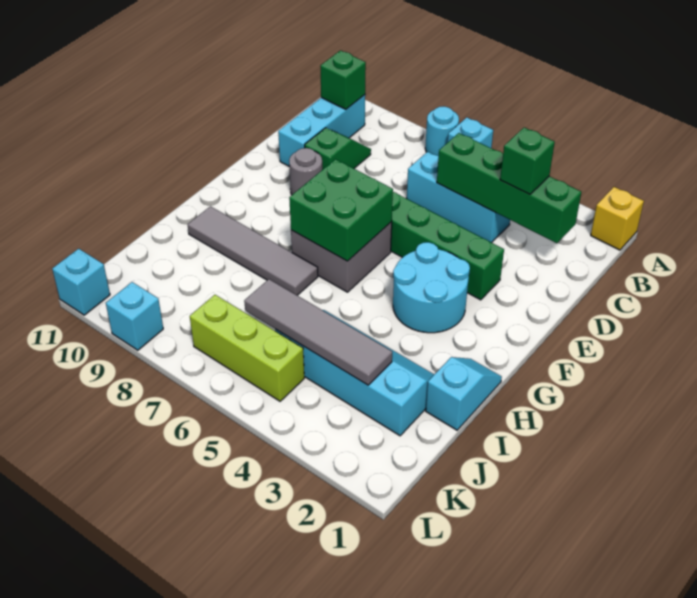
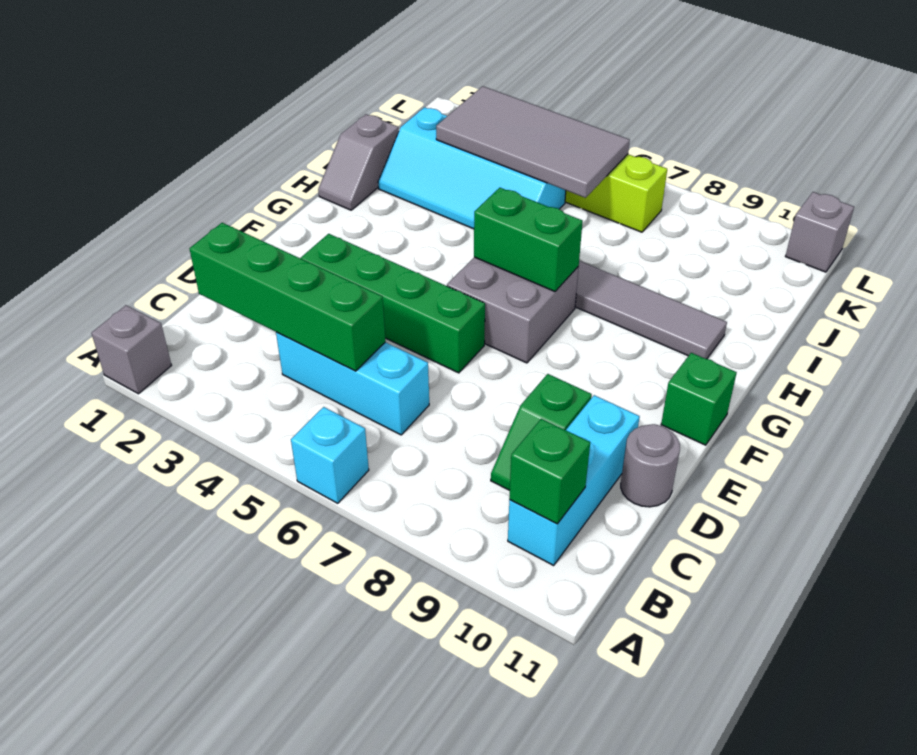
yellow brick A1 level 1 -> grey brick A1 level 1
cyan round brick A7 level 1 -> none
green brick C3 level 3 -> green brick F11 level 1
grey round brick E9 level 1 -> grey round brick D11 level 1
cyan round brick F3:G4 level 1 -> none
green brick F6:G7 level 2 -> green brick G6:G7 level 2
cyan slope H1:I1 level 1 top I -> grey slope H1:I1 level 1 top I
grey tile J3:J6 level 2 -> grey tile J3:K6 level 2
cyan brick L9 level 1 -> none
cyan brick L11 level 1 -> grey brick L11 level 1

